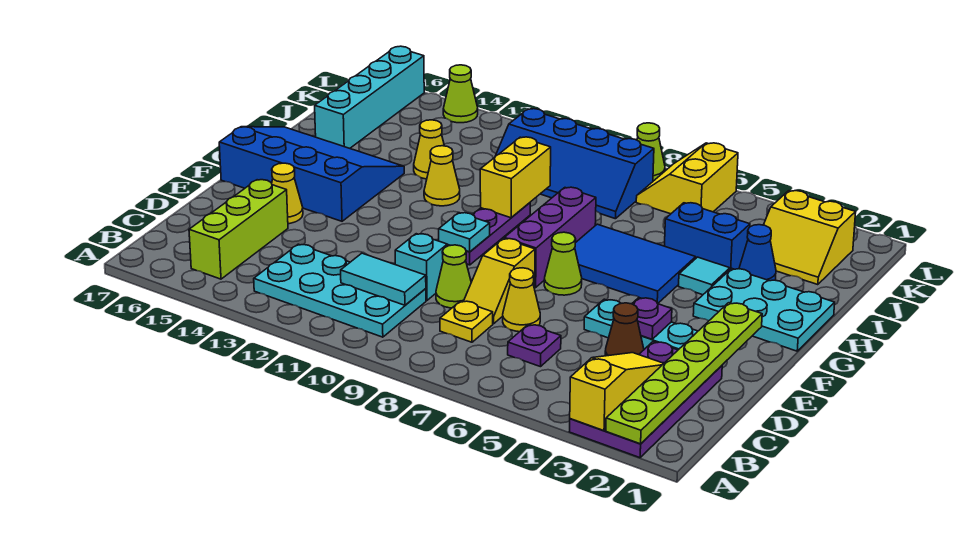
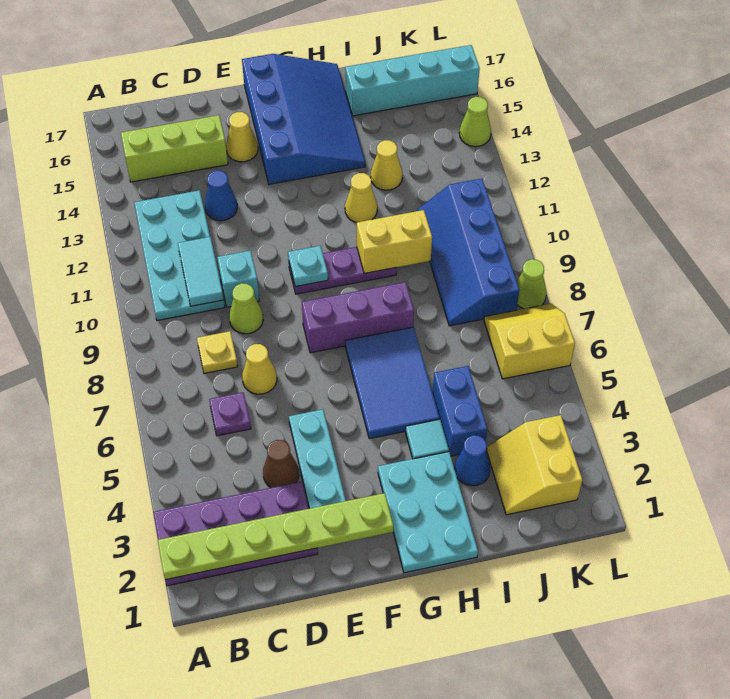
yellow slope A3:C3 level 2 top A -> none
yellow slope D8:E8 level 1 top E -> none
none -> blue cone D13 level 1
purple plate E4 level 2 -> none
lime cone F7 level 1 -> none

